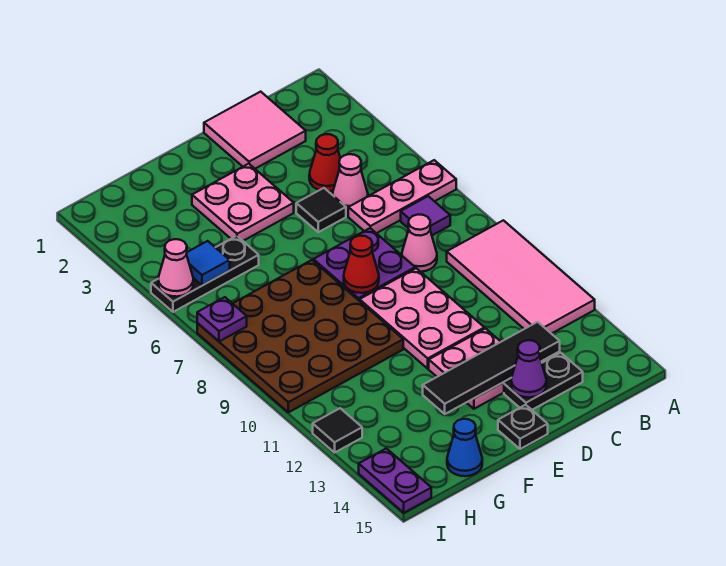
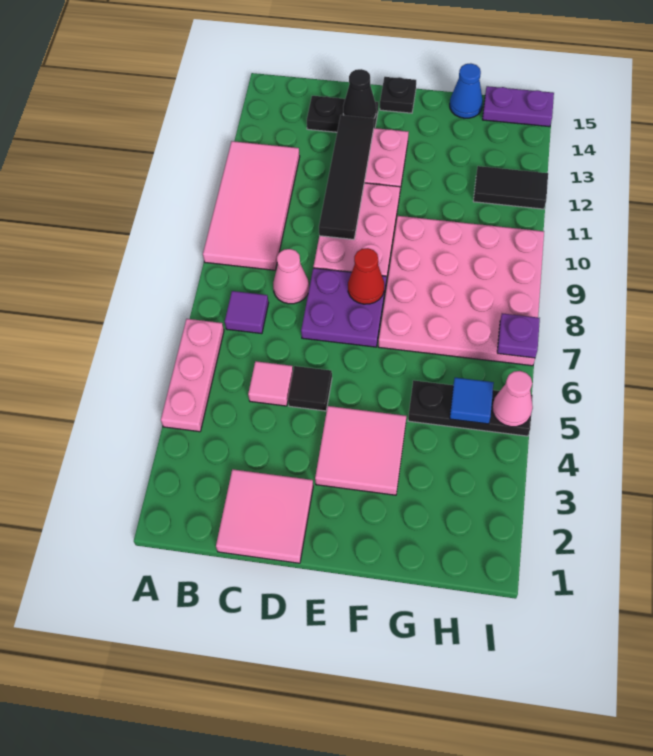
pink plate A6:C6 level 1 -> pink plate A4:A6 level 1
red cone C4 level 1 -> none
pink cone C5 level 1 -> pink tile C5 level 1
black tile C13:F13 level 2 -> black tile D10:D13 level 2
purple cone D14 level 2 -> black cone D14 level 2
pink plate E3:F4 level 1 -> pink tile E3:F4 level 1
brown plate F7:I10 level 1 -> pink plate F7:I10 level 1
black tile I12 level 1 -> black tile H12:I12 level 1
purple plate I14:I15 level 1 -> purple plate H15:I15 level 1

